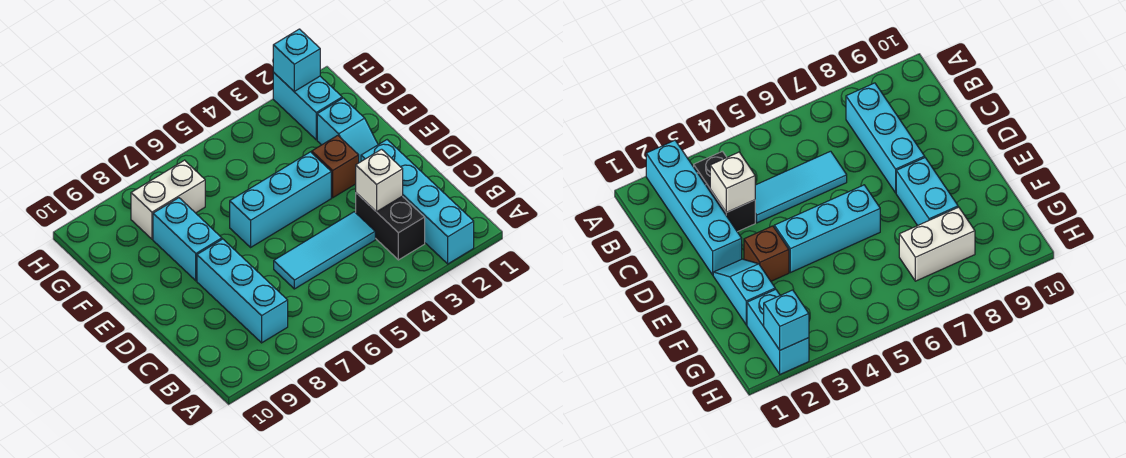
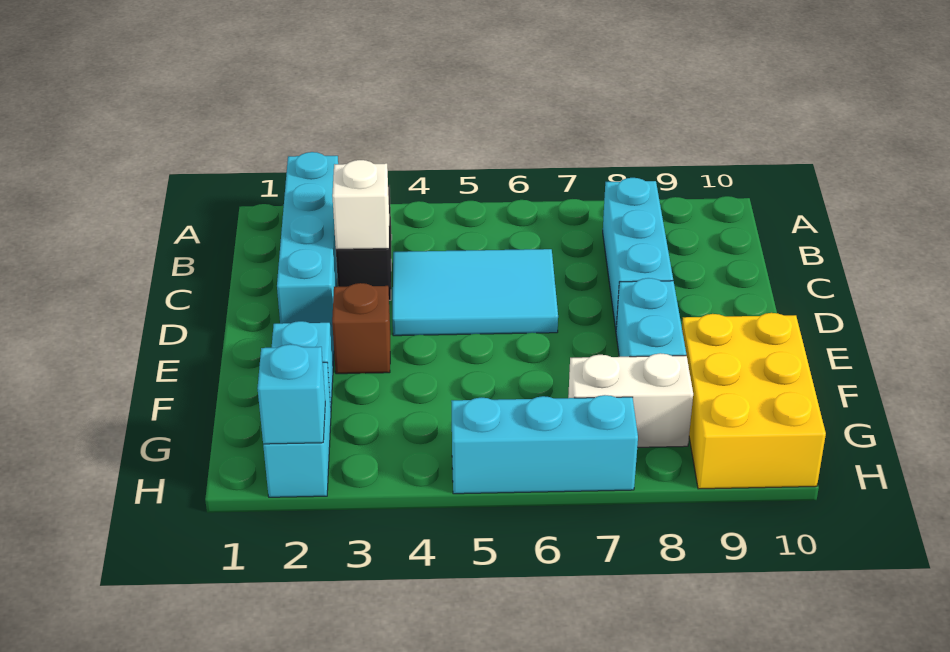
cyan tile C4:C6 level 1 -> cyan tile C4:D6 level 1
cyan brick E4:E6 level 1 -> cyan brick H5:H7 level 1
none -> yellow brick F9:H10 level 1

